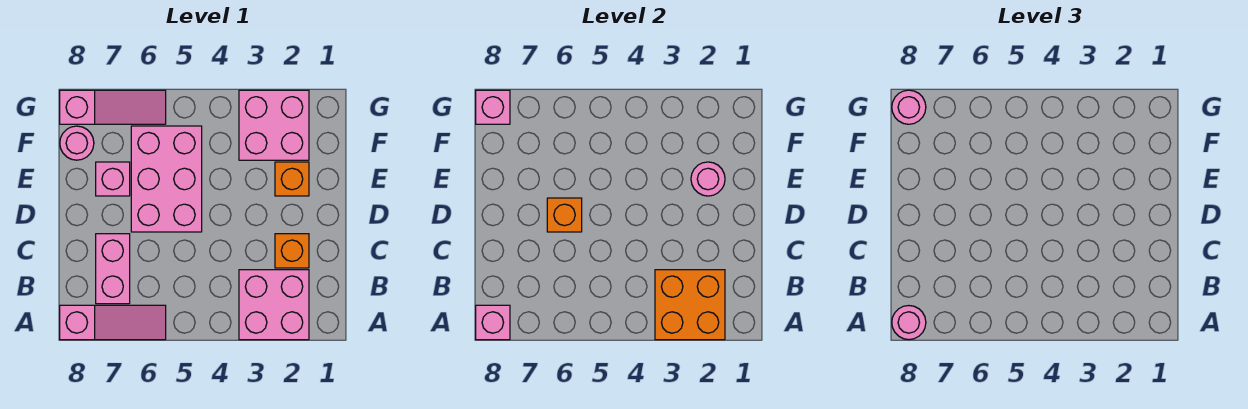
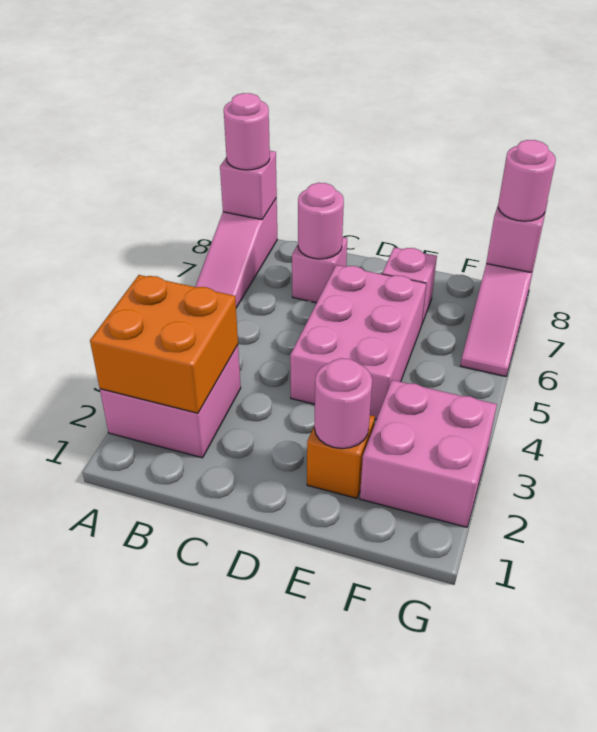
pink brick B7:C7 level 1 -> pink brick C7 level 1
orange brick C2 level 1 -> none
pink brick D5:F6 level 1 -> pink brick D4:E6 level 1
orange brick D6 level 2 -> none
pink round brick F8 level 1 -> pink round brick C7 level 2

